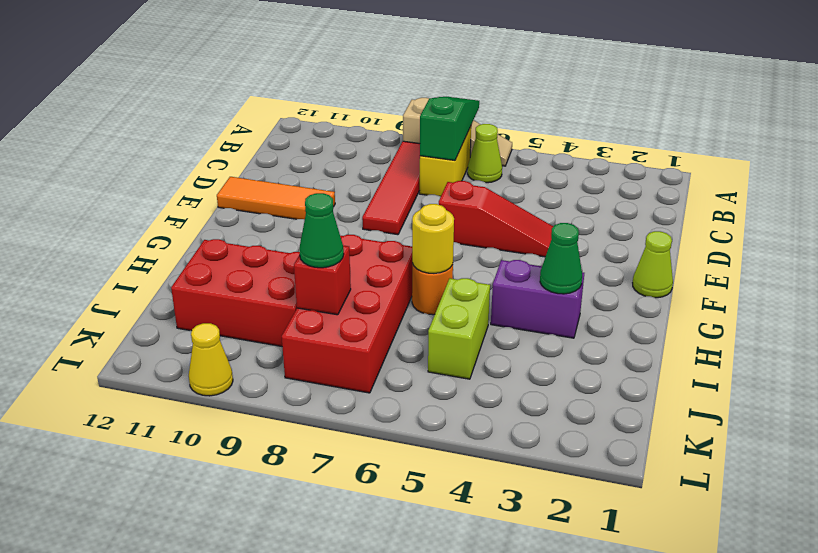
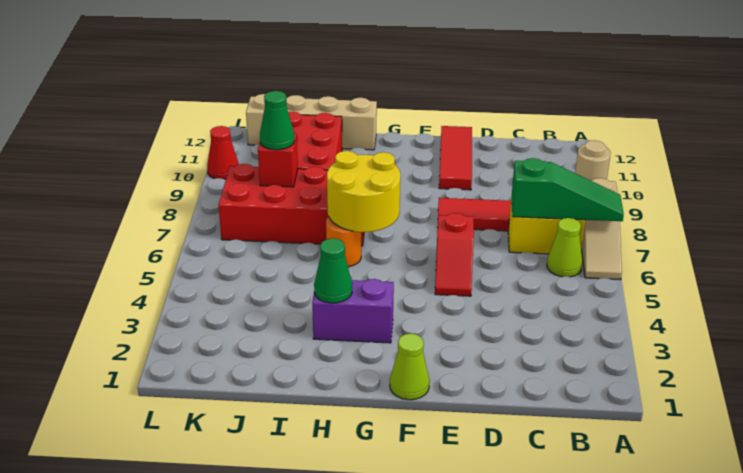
none -> tan round brick A10 level 1
red slope E4:E6 level 1 top 6 -> red slope E5:E6 level 1 top 6
orange tile E10:E12 level 1 -> red tile E10:E12 level 1
purple brick H3:H4 level 1 -> purple brick G3:H3 level 1
yellow round brick H6 level 2 -> yellow round brick G6:H7 level 2
none -> tan brick H12:K12 level 1
lime brick I5:J5 level 1 -> none
yellow cone L10 level 1 -> red cone L10 level 1

